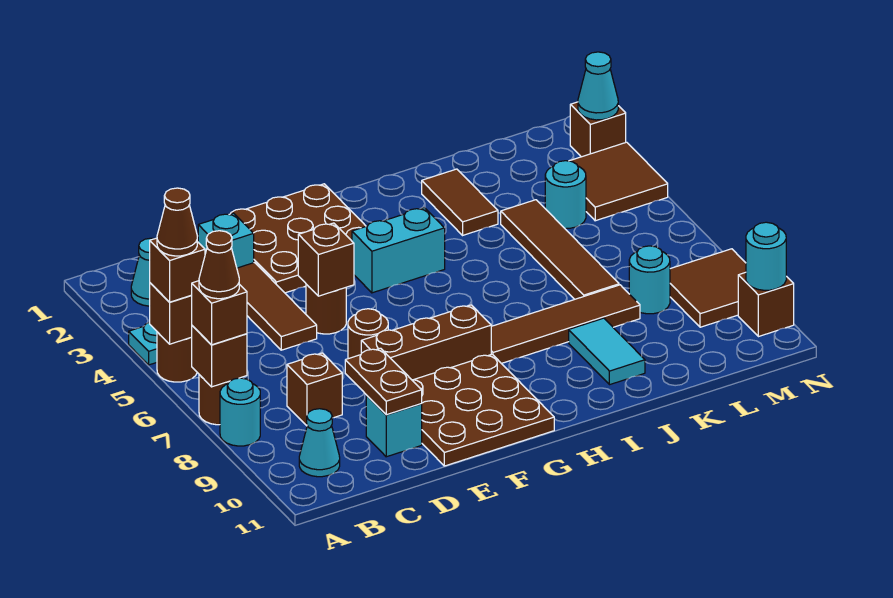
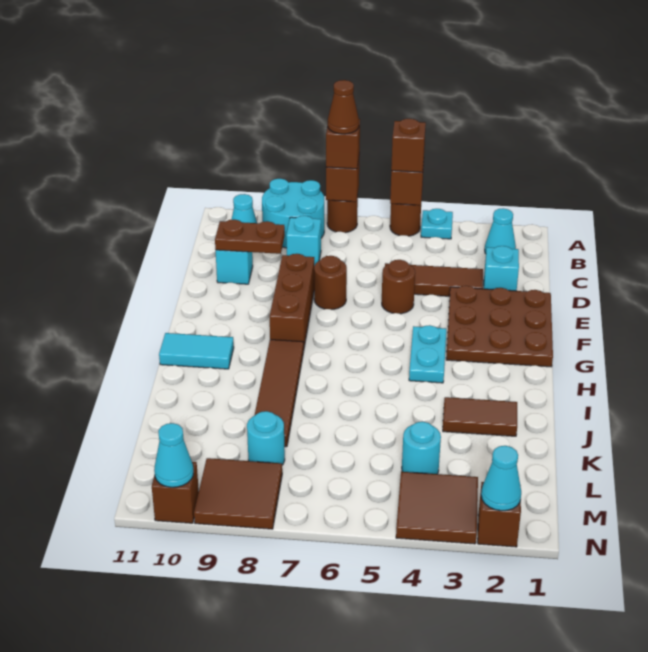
brown cone A5 level 4 -> none
cyan round brick A8 level 1 -> cyan round brick A8:B9 level 1
brown brick C8 level 1 -> cyan brick C8 level 1
brown brick E5 level 2 -> none
brown plate E9:G11 level 1 -> none
cyan brick G4:H4 level 1 -> cyan plate G4:H4 level 1
cyan tile J9:J10 level 1 -> cyan tile H10:H11 level 1
brown tile K4:K7 level 1 -> none
cyan round brick N10 level 2 -> cyan cone N10 level 2

